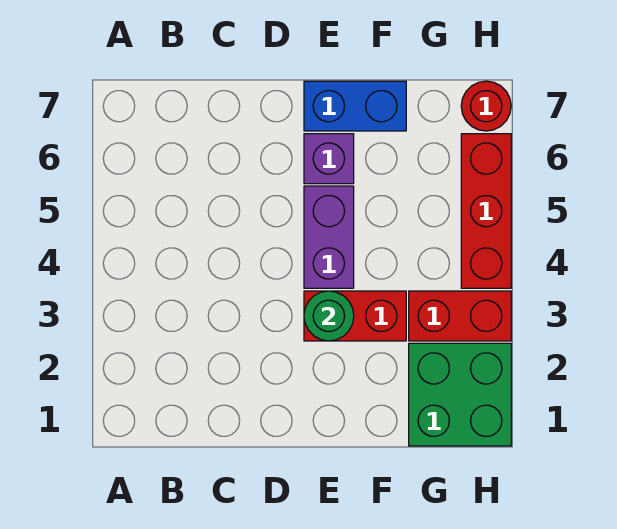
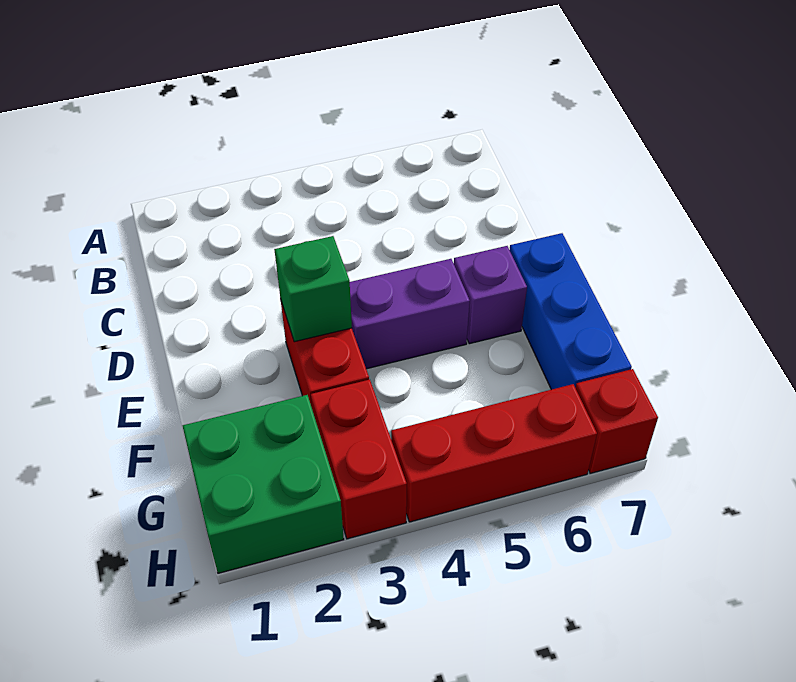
green round brick E3 level 2 -> green brick E3 level 2
blue brick E7:F7 level 1 -> blue brick E7:G7 level 1
red round brick H7 level 1 -> red brick H7 level 1

